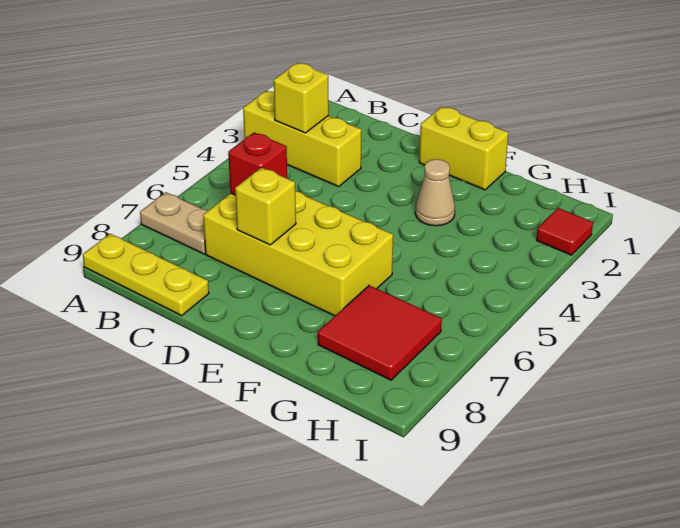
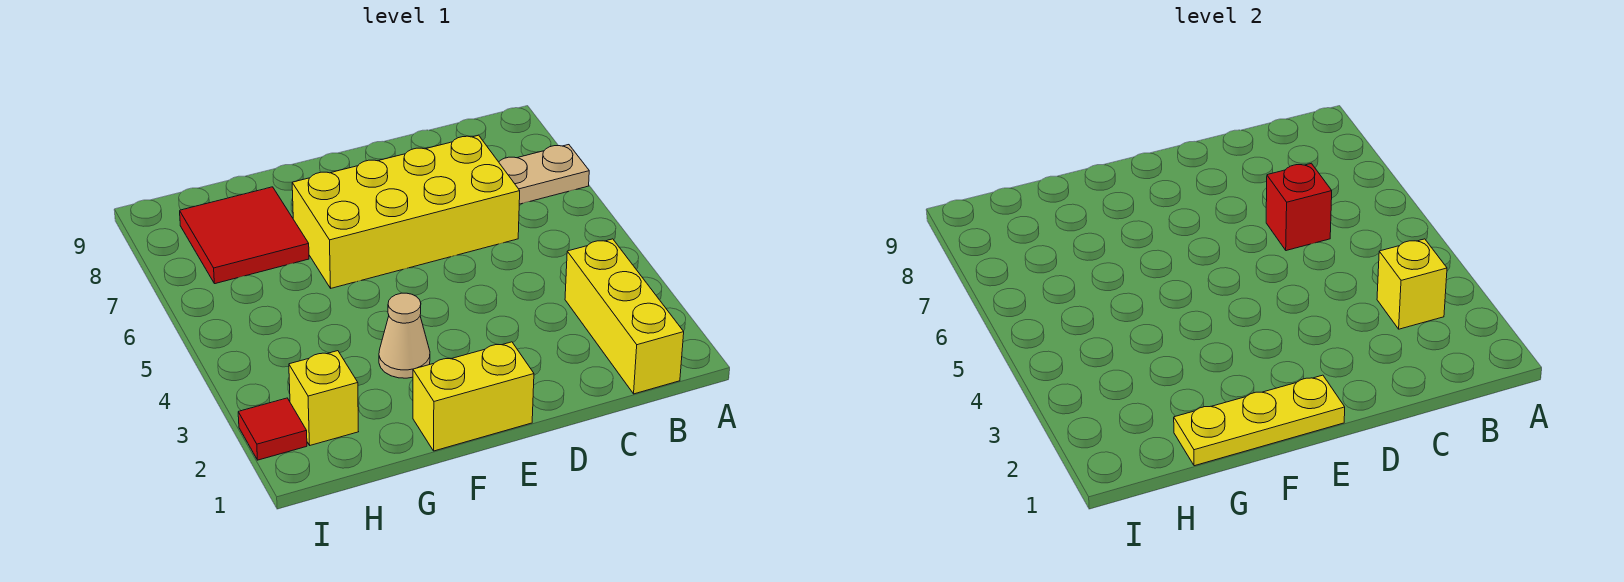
yellow brick A3:C3 level 1 -> yellow brick B1:B3 level 1
yellow plate A9:C9 level 1 -> yellow plate E1:G1 level 2
yellow brick D7 level 2 -> yellow brick H2 level 1

